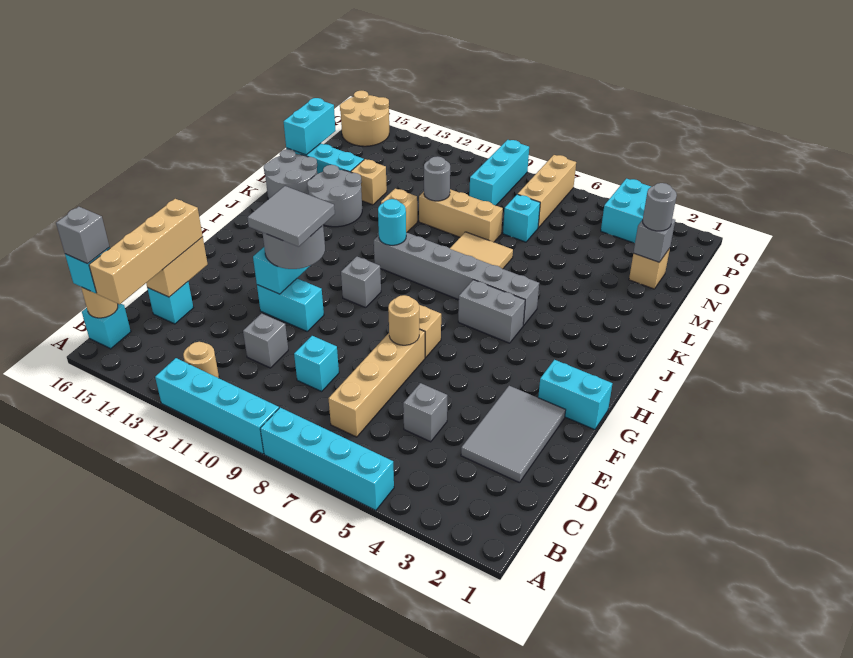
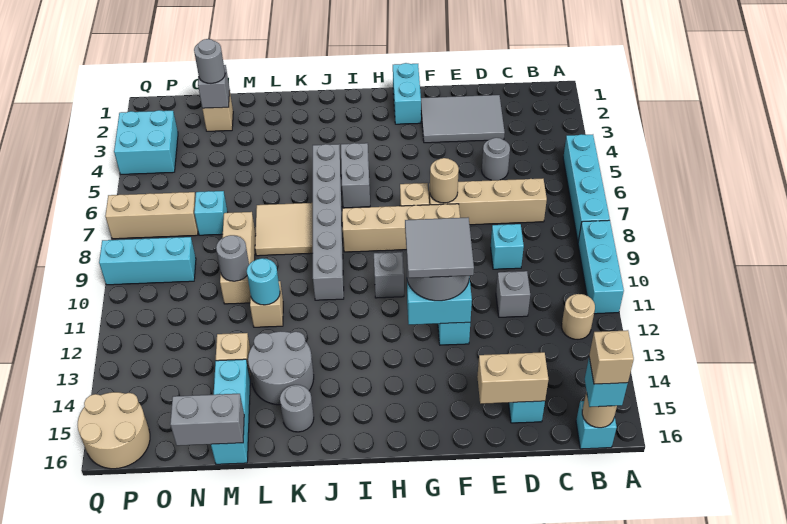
cyan brick A9:A12 level 1 -> cyan brick A9:A11 level 1
tan brick B15:E15 level 3 -> tan brick F8:I8 level 1
grey brick B16 level 4 -> tan brick B16 level 4
grey brick D5 level 1 -> grey round brick D5 level 1
cyan round brick J10 level 2 -> cyan round brick L11 level 2
grey round brick K15:L16 level 1 -> grey round brick K15 level 1
cyan brick M16:N16 level 2 -> grey brick M16:N16 level 2

